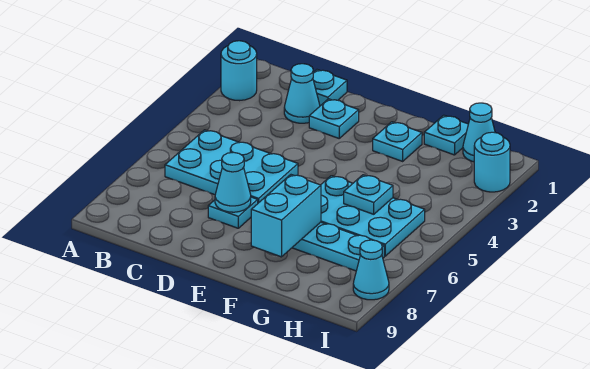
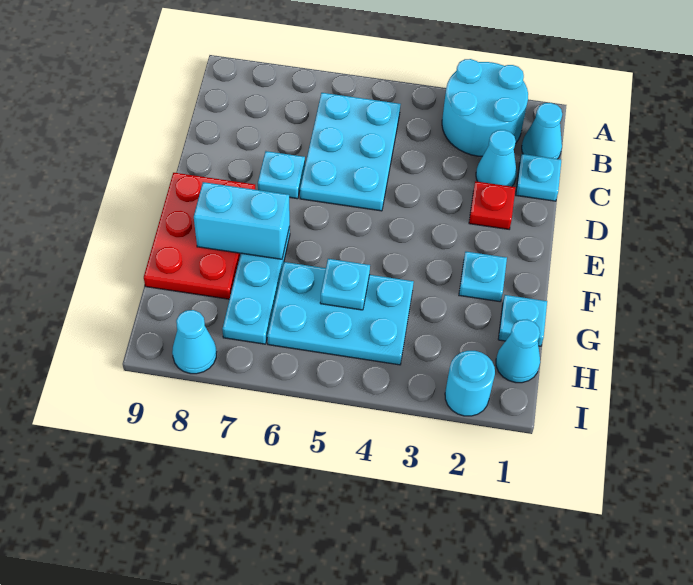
cyan round brick A2 level 1 -> cyan round brick A2:B3 level 1
cyan plate D2 level 1 -> red plate D2 level 1
cyan cone D7 level 2 -> cyan cone B1 level 1
none -> red plate E8:G9 level 1
cyan plate F5:H6 level 1 -> cyan plate G4:H6 level 1

